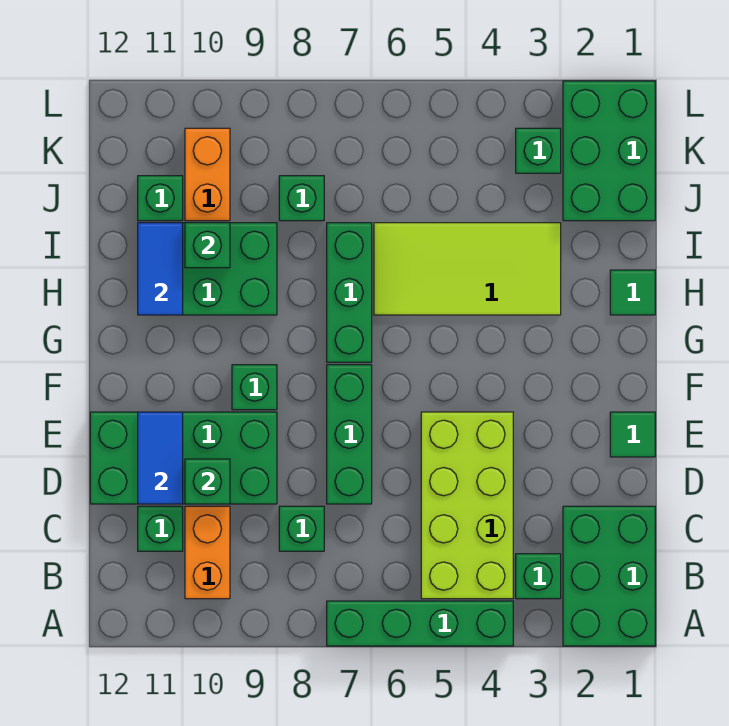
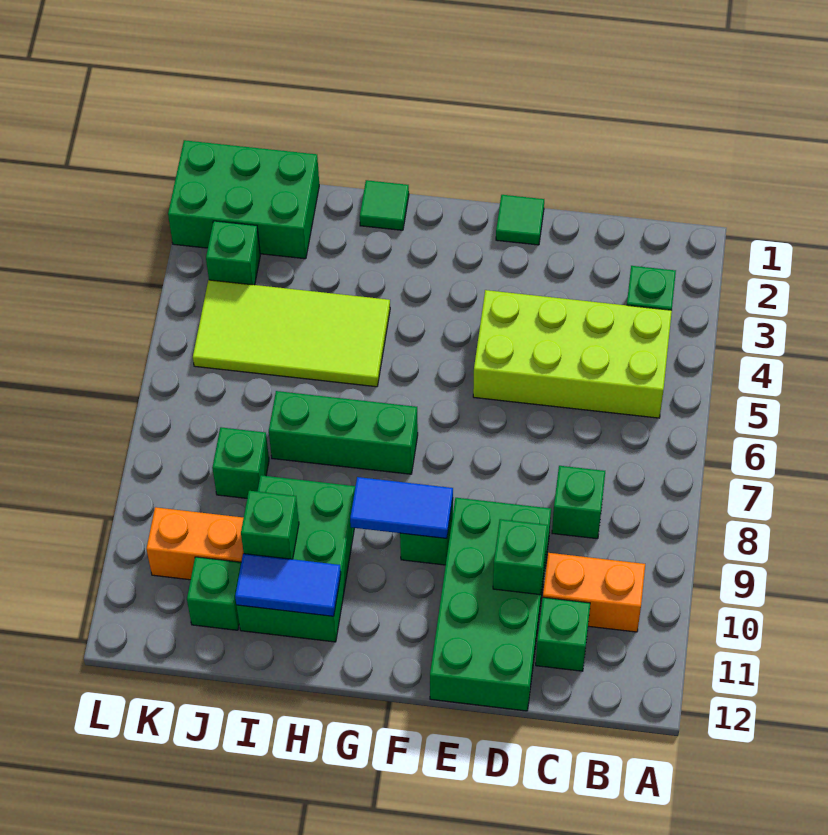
green brick A1:C2 level 1 -> none
green brick A4:A7 level 1 -> none
green brick D7:F7 level 1 -> none
blue tile D11:E11 level 2 -> blue tile F9:G9 level 2
lime tile H3:I6 level 1 -> lime tile H4:K5 level 1

